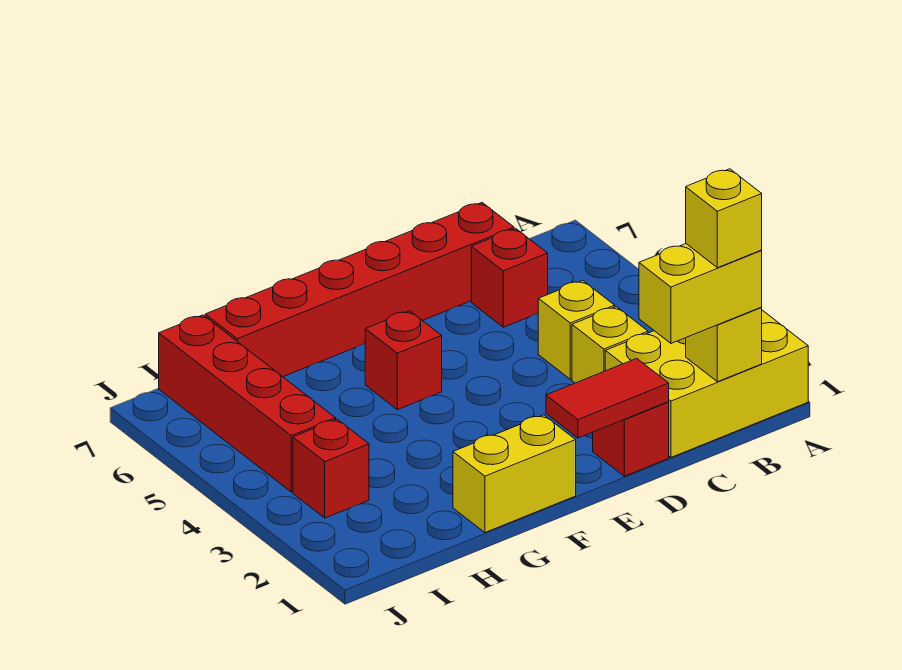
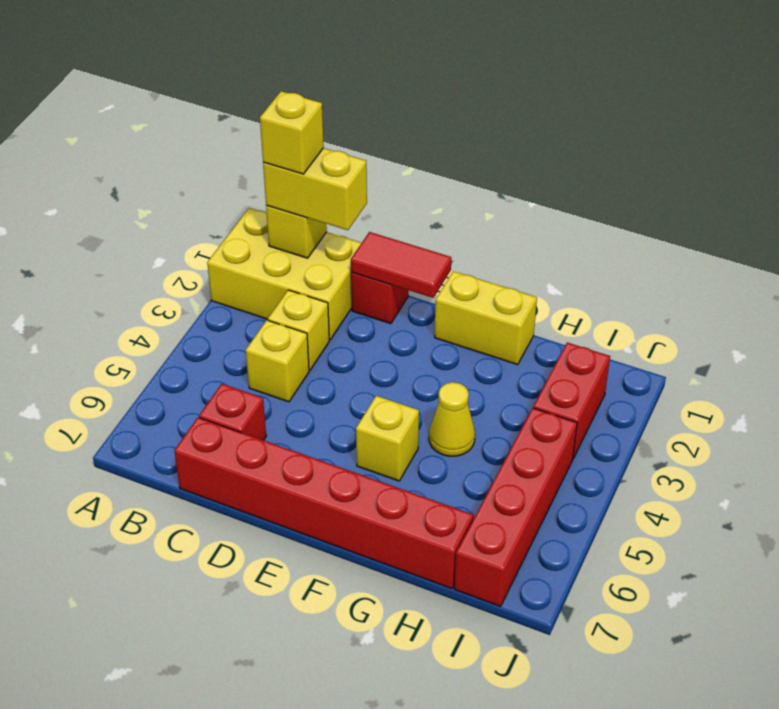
red brick F5 level 1 -> yellow brick F5 level 1
none -> yellow cone G4 level 1
red brick I3 level 1 -> red brick I2:I3 level 1

